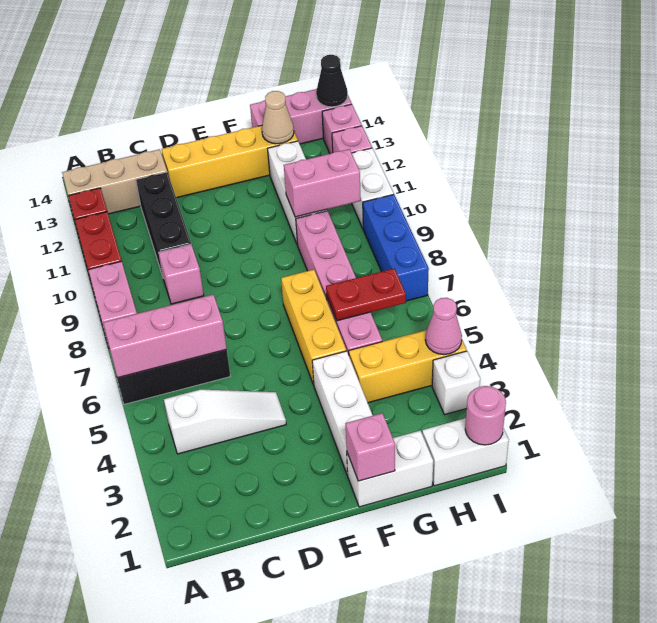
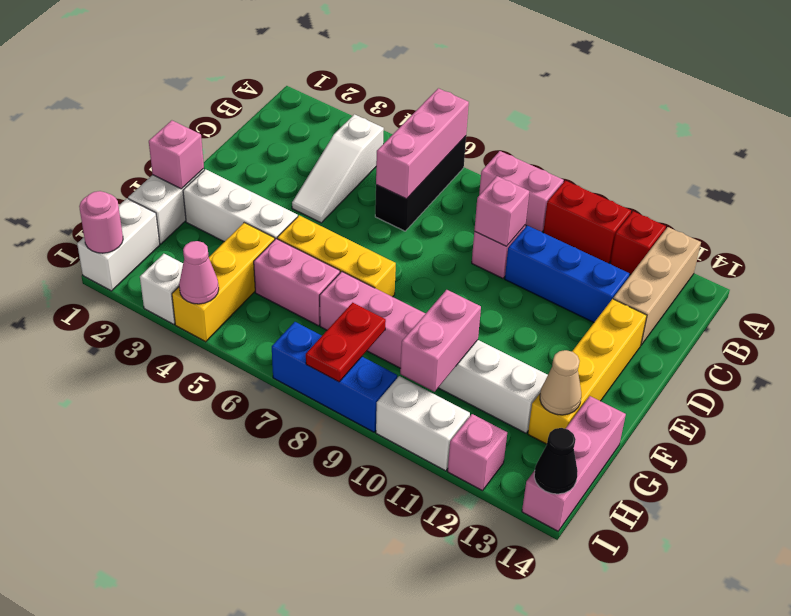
black brick C10:C12 level 1 -> blue brick C10:C12 level 1
red plate G6:H6 level 2 -> red plate H8:I8 level 2
pink brick I13 level 1 -> pink brick C9 level 2

